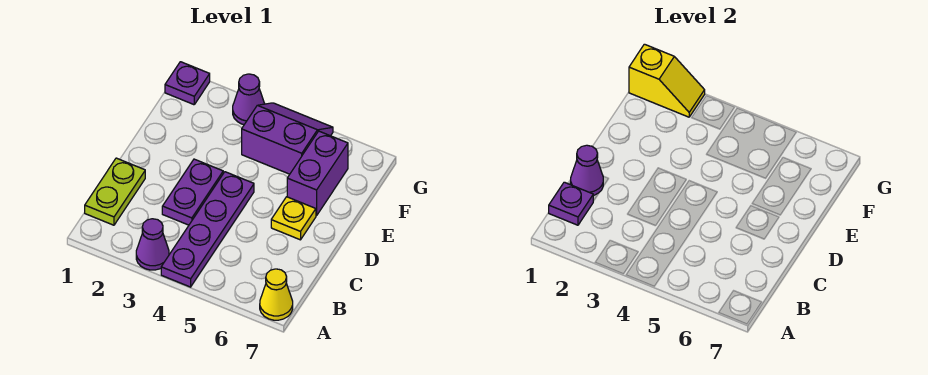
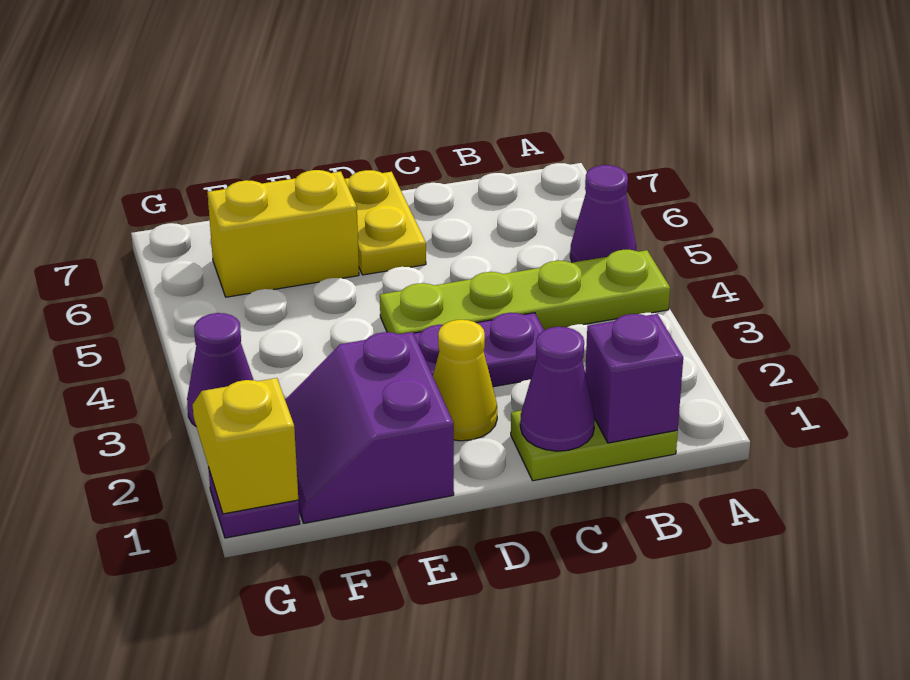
purple cone A3 level 1 -> purple cone A5 level 1
purple plate A4:D4 level 1 -> lime plate A4:D4 level 1
yellow cone A7 level 1 -> yellow cone D2 level 1
purple plate B1 level 2 -> purple brick B1 level 2
yellow plate D6 level 1 -> yellow plate D6:D7 level 1
purple brick E6:F6 level 1 -> yellow brick E6:F6 level 1
purple slope F4:G5 level 1 top F -> purple slope E1:F2 level 1 top E

